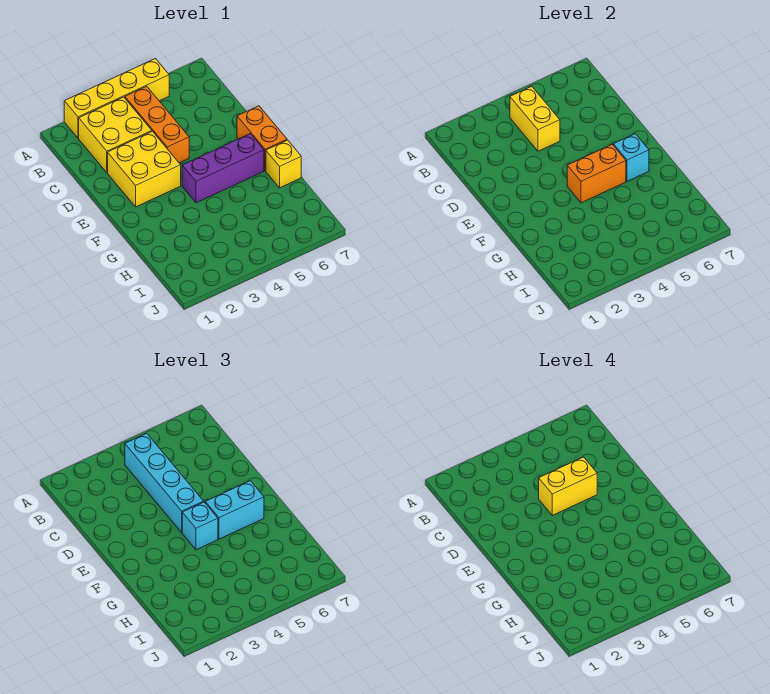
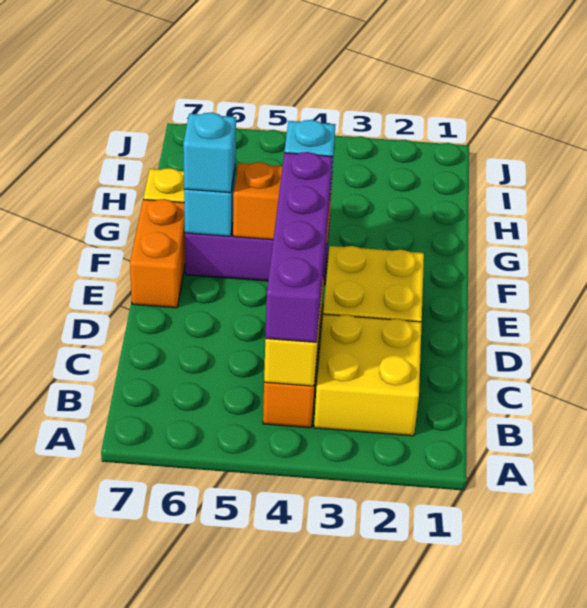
yellow brick A2:A5 level 1 -> none
cyan brick B4:E4 level 3 -> purple brick B4:E4 level 3
yellow brick D4:D5 level 4 -> none
cyan brick F5:F6 level 3 -> cyan brick F6 level 3

